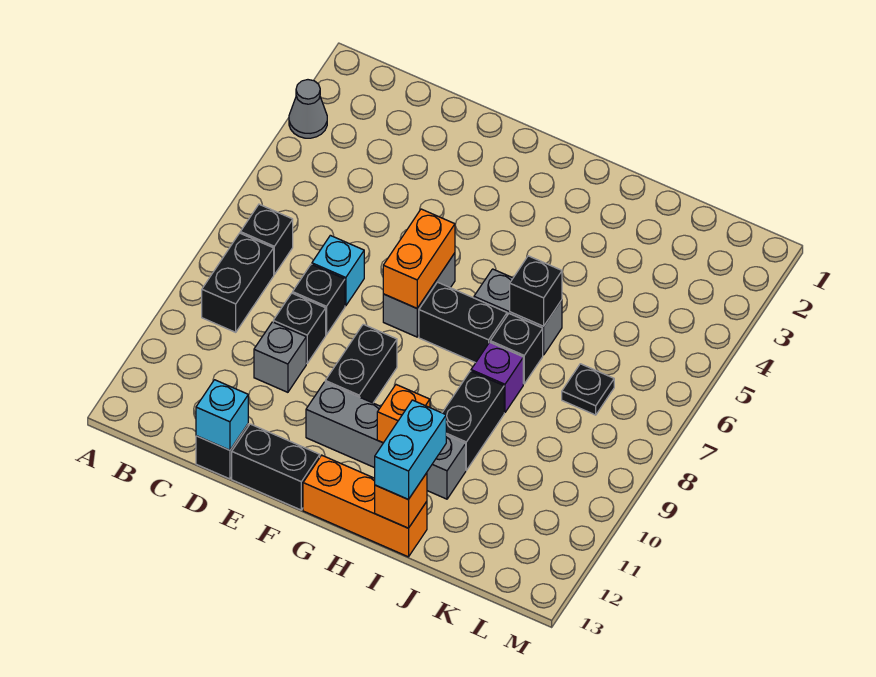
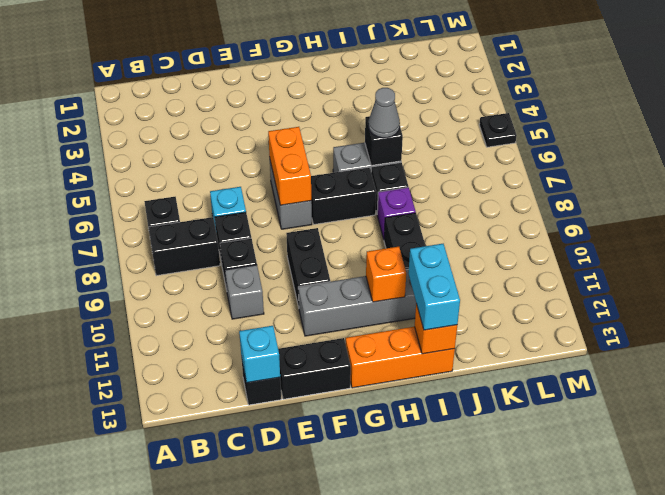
grey cone A3 level 1 -> grey cone I6 level 3
black brick B8:B9 level 1 -> black brick B8:C8 level 1
black plate K7 level 1 -> black plate M5 level 1

